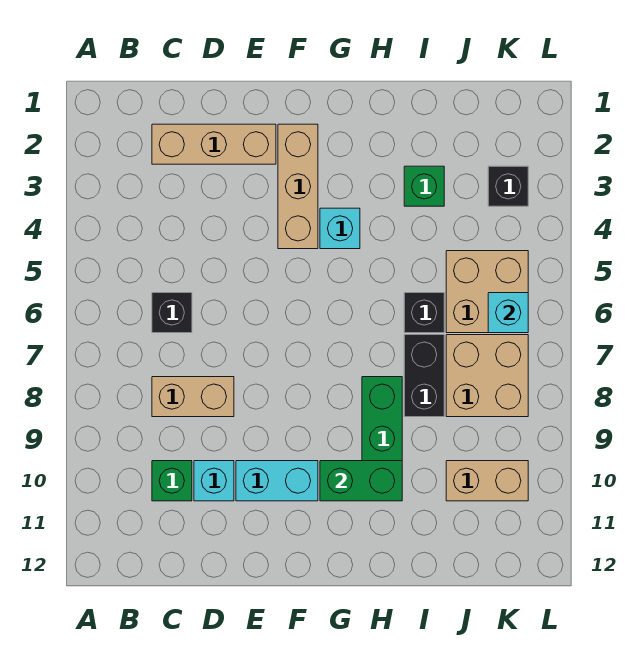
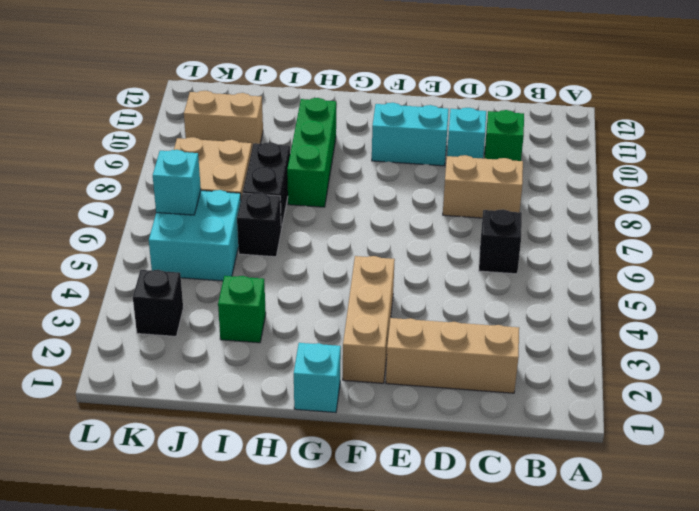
cyan brick G4 level 1 -> cyan brick G1 level 1
green brick G10:H10 level 2 -> none
tan brick J5:K6 level 1 -> cyan brick J5:K6 level 1

